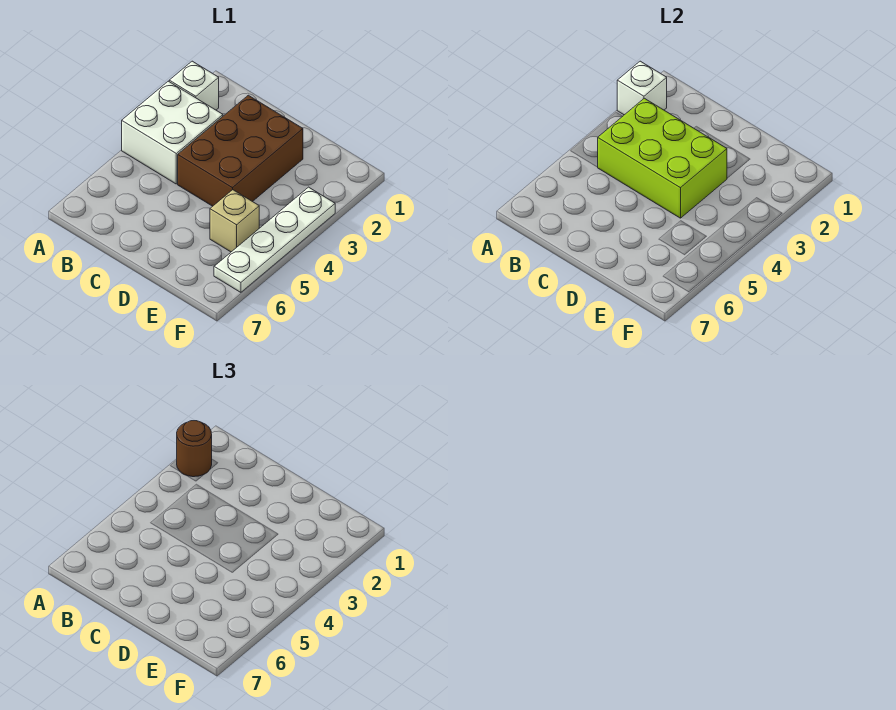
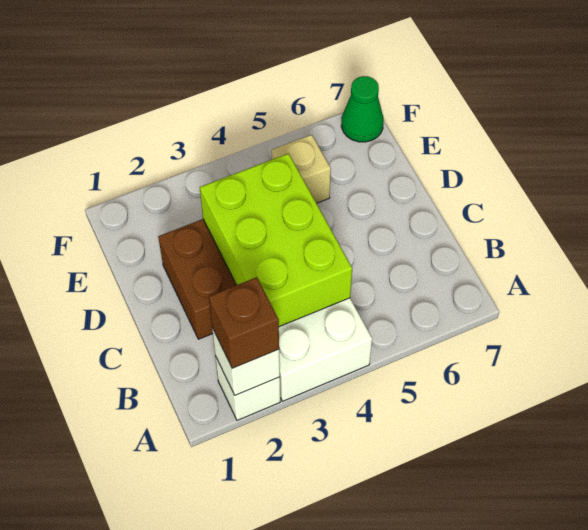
brown round brick A2 level 3 -> brown brick A2 level 3
white plate F3:F6 level 1 -> none
none -> green cone F7 level 1

